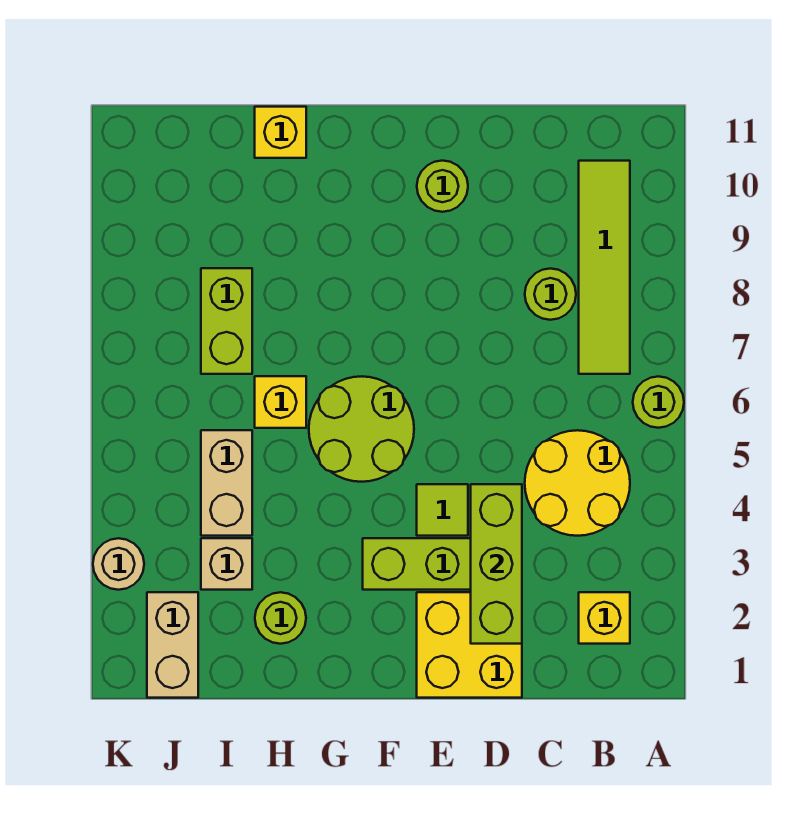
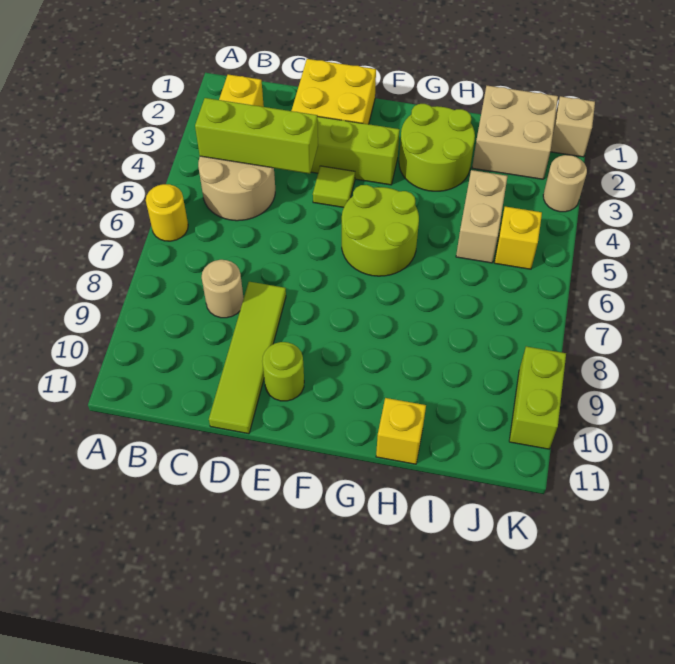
lime round brick A6 level 1 -> yellow round brick A6 level 1
yellow round brick B4:C5 level 1 -> tan round brick B4:C5 level 1
lime tile B7:B10 level 1 -> lime tile D8:D11 level 1
lime round brick C8 level 1 -> tan round brick C8 level 1
lime brick D2:D4 level 2 -> lime brick B4:D4 level 2
lime round brick H2 level 1 -> lime round brick G2:H3 level 1
yellow brick H6 level 1 -> yellow brick J5 level 1
tan brick I3 level 1 -> tan brick K1 level 1
lime brick I7:I8 level 1 -> lime brick K9:K10 level 1
tan brick J1:J2 level 1 -> tan brick I1:J2 level 1

